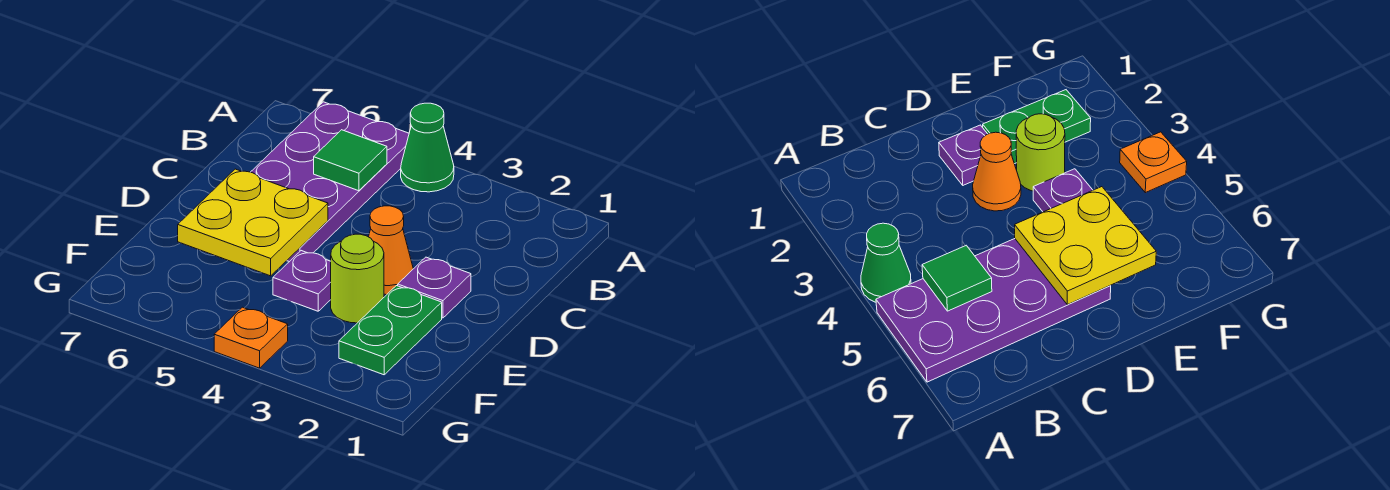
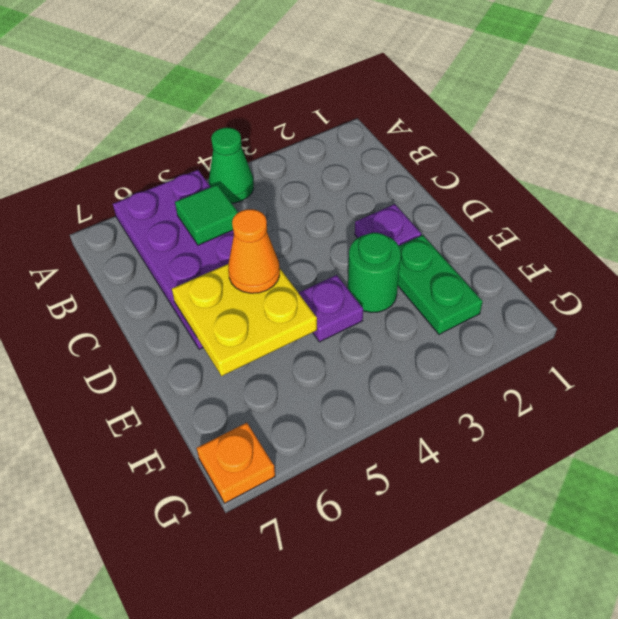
orange cone D3 level 1 -> orange cone D5 level 3
lime round brick E3 level 1 -> green round brick E3 level 1
orange plate G4 level 1 -> orange plate G7 level 1

